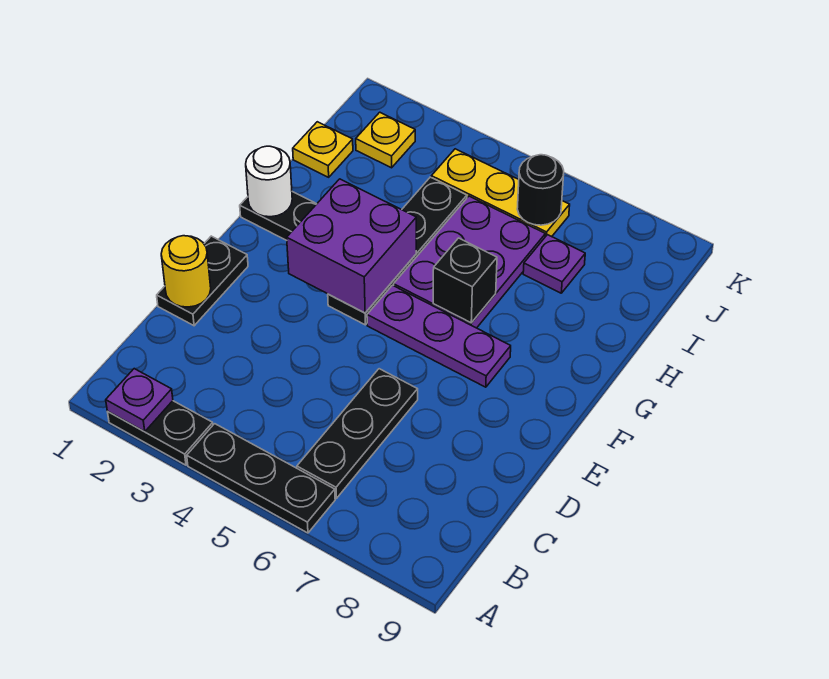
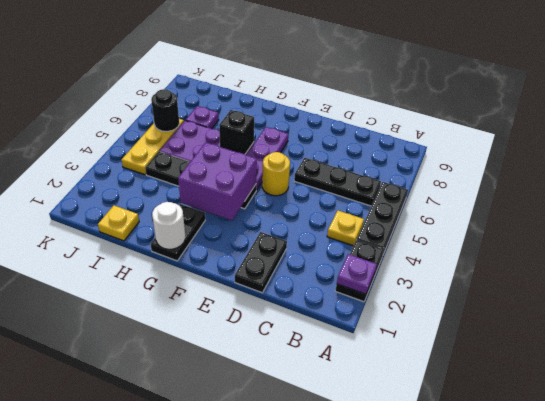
black plate D1:E1 level 1 -> black plate D1:D2 level 1
yellow round brick D1 level 2 -> yellow round brick E5 level 1
yellow plate J2 level 1 -> yellow plate B4 level 1

